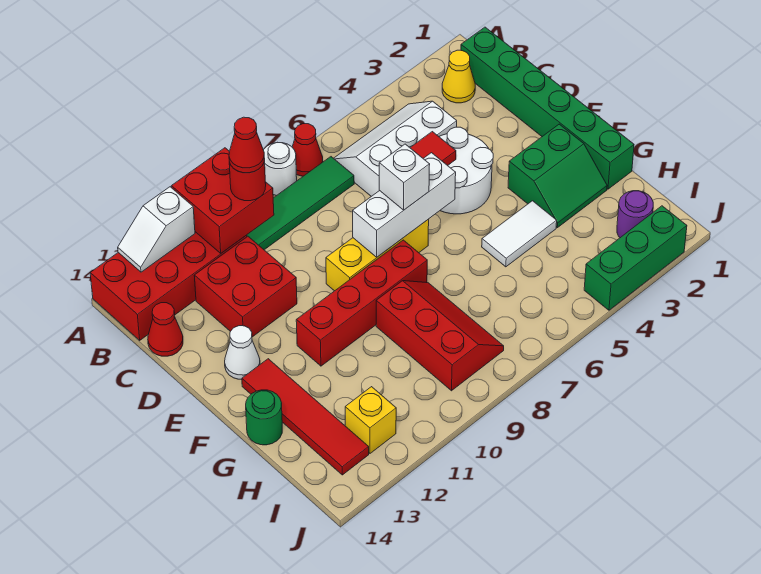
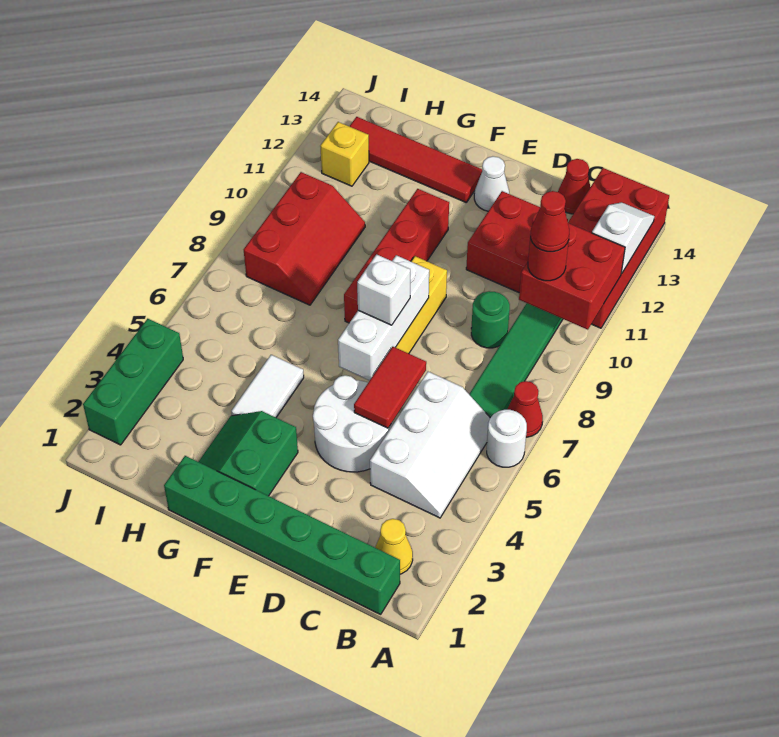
white round brick A8 level 1 -> white round brick A6 level 1
red slope G8:I9 level 1 top 9 -> red slope H8:I10 level 1 top I
green round brick G14 level 1 -> green round brick C9 level 1
purple round brick I2 level 1 -> none

